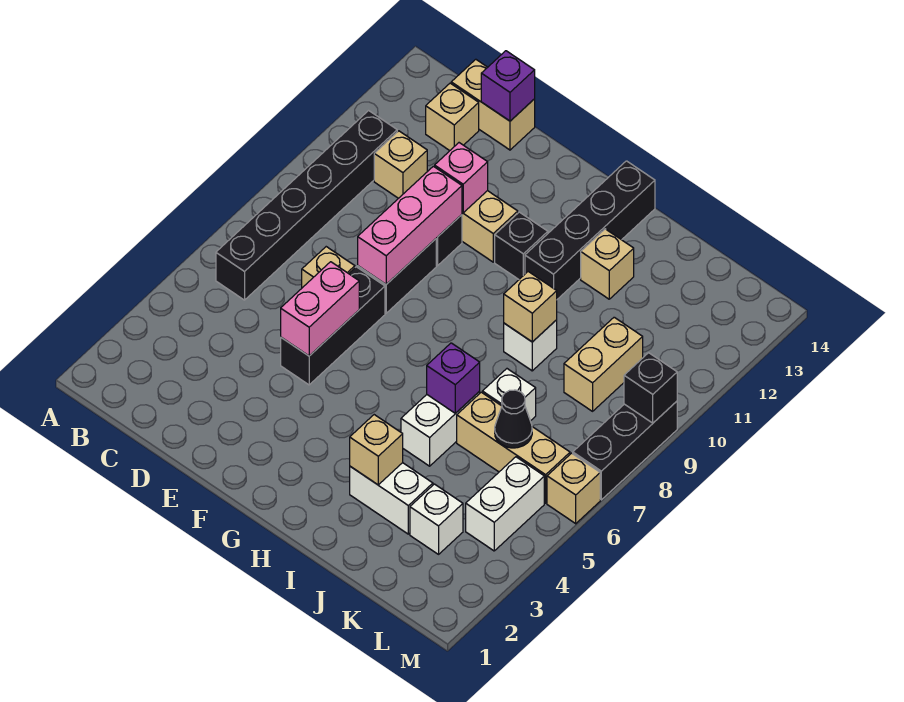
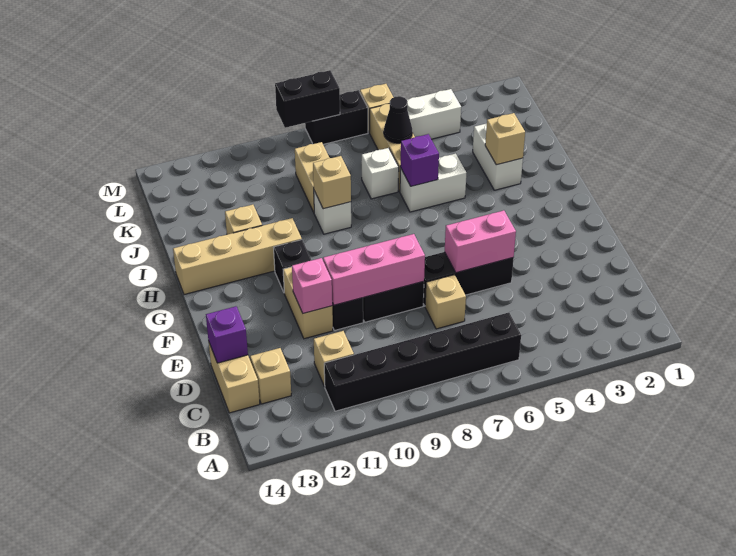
black brick H11:H14 level 1 -> tan brick H11:H14 level 1
white brick K3 level 1 -> none
tan brick K9:K10 level 1 -> tan brick J9:K9 level 1
black brick M7:M9 level 1 -> black brick M7:M8 level 1
black brick M9 level 2 -> black brick M8:M9 level 2

